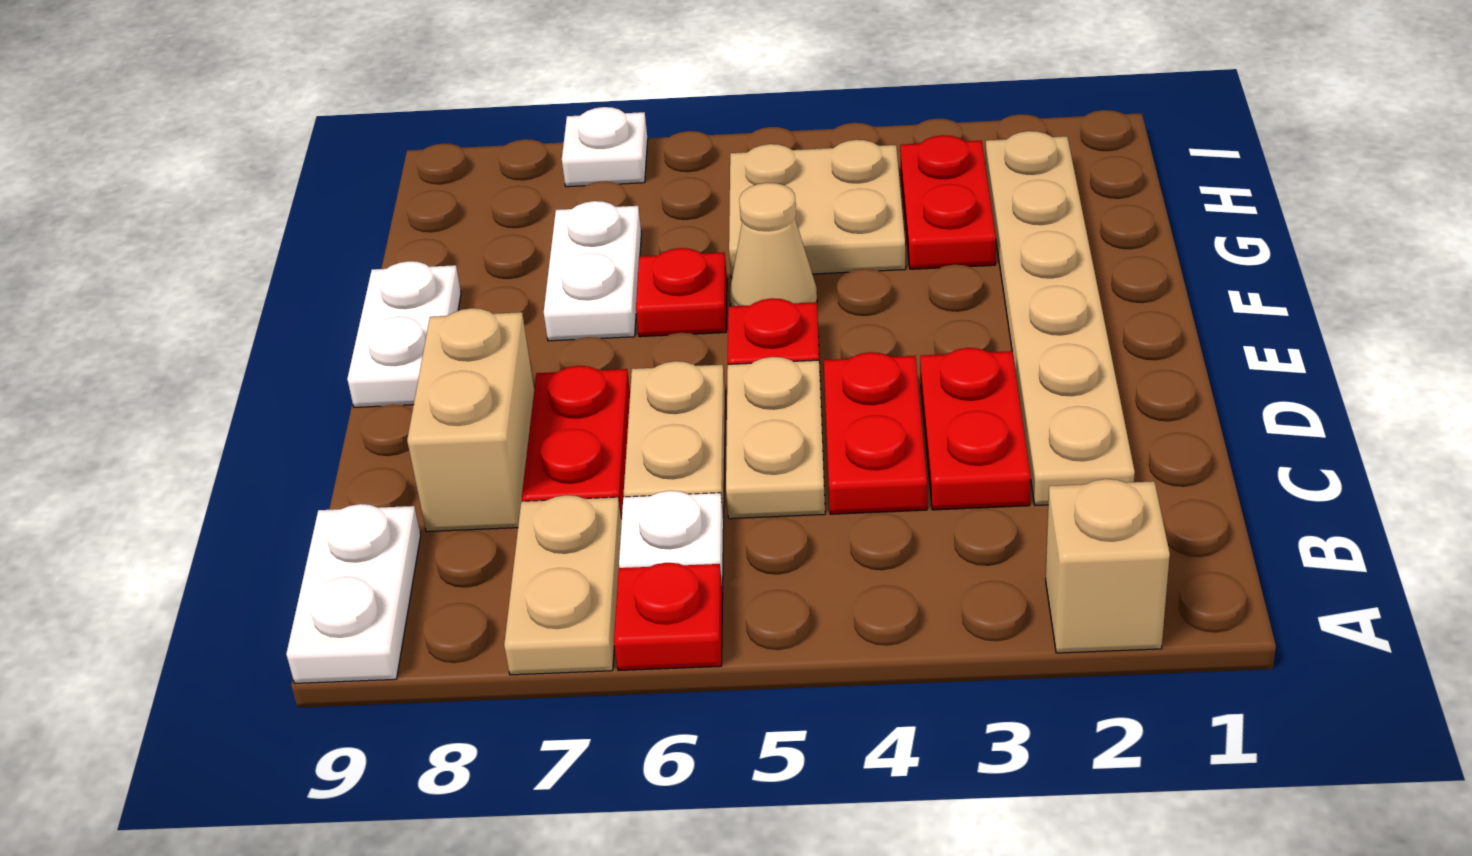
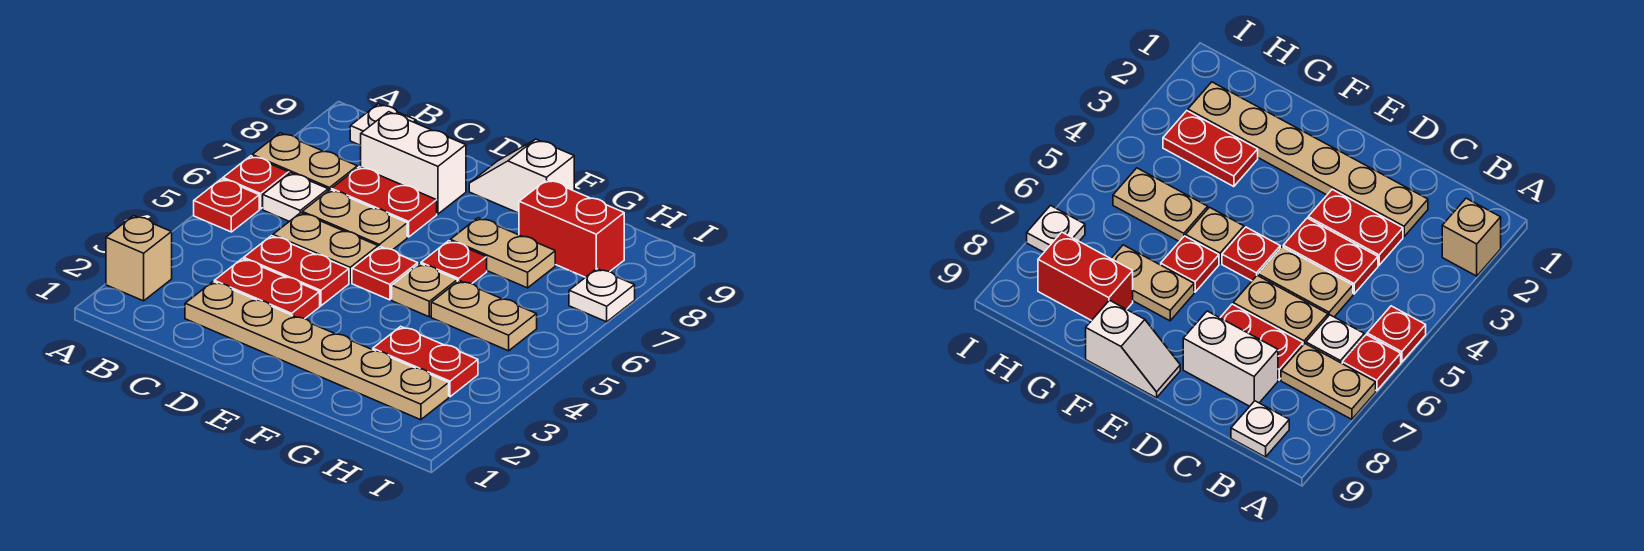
none -> red plate A5 level 1
white plate A9:B9 level 1 -> white plate B9 level 1
tan brick C8:D8 level 1 -> white brick C8:D8 level 1
white plate E9:F9 level 1 -> white slope E9:F9 level 1 top F
tan cone F5 level 1 -> tan plate F5 level 1
white plate F7:G7 level 1 -> tan plate F7:G7 level 1
tan plate G4:H5 level 1 -> tan plate G5:H5 level 1
none -> red brick G8:H8 level 1

